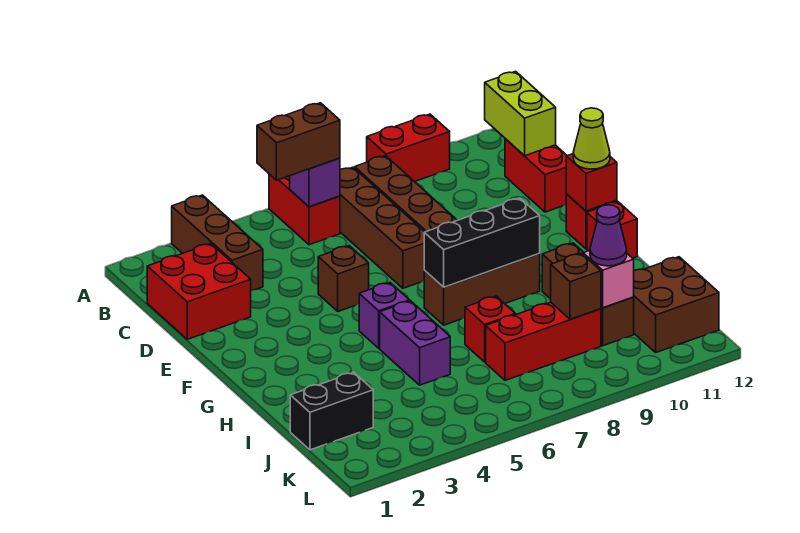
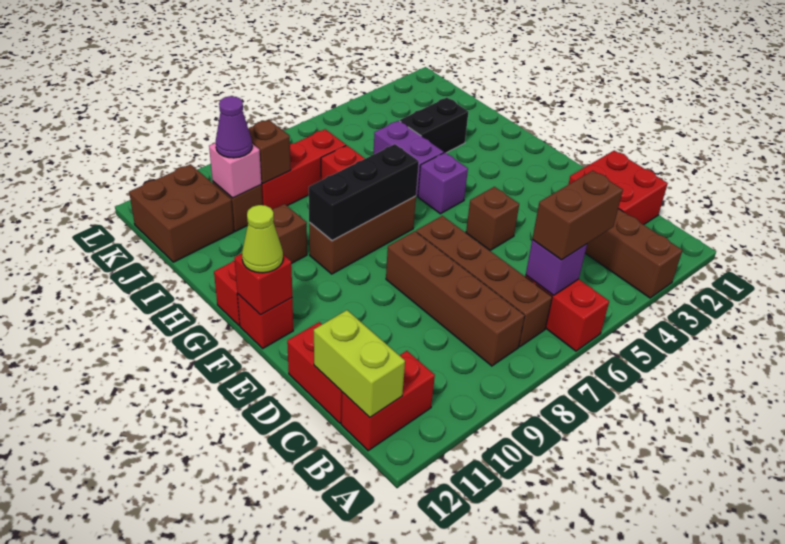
red brick A9:A10 level 1 -> red brick B11:B12 level 1
black brick J1:J2 level 1 -> black brick I3:I4 level 1

